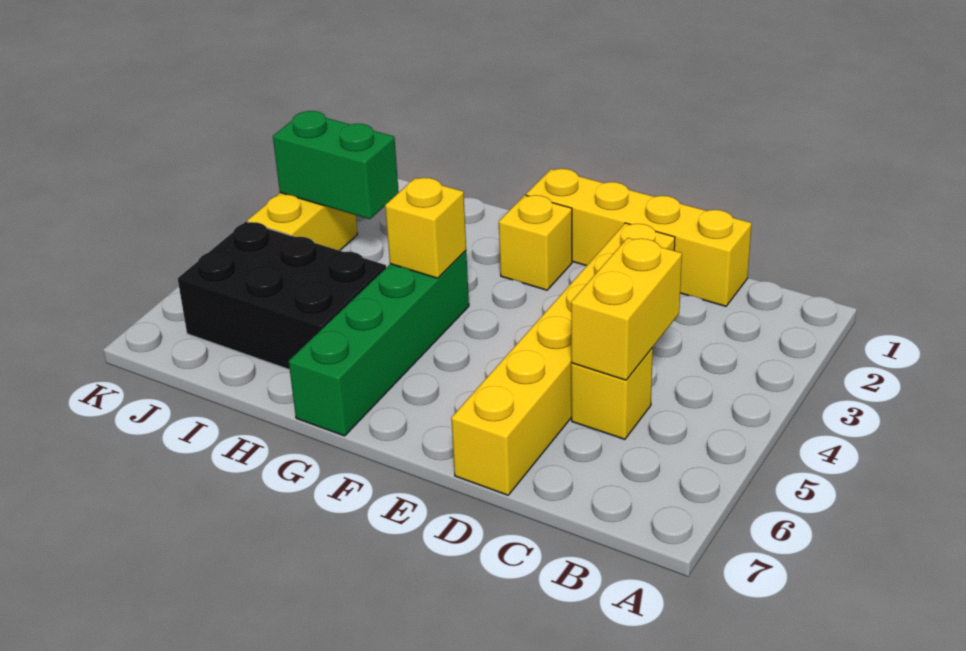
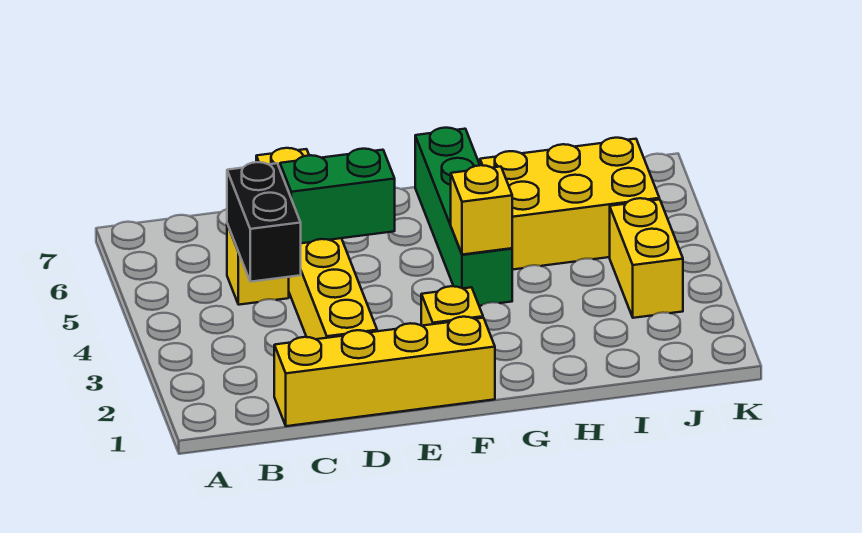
yellow brick C4:C5 level 2 -> black brick C4:C5 level 2
black brick H5:J6 level 1 -> yellow brick H5:J6 level 1
green brick I3:J3 level 2 -> green brick D5:E5 level 2

